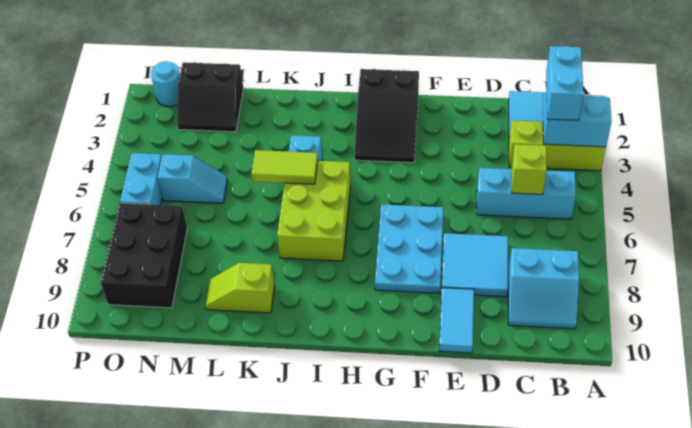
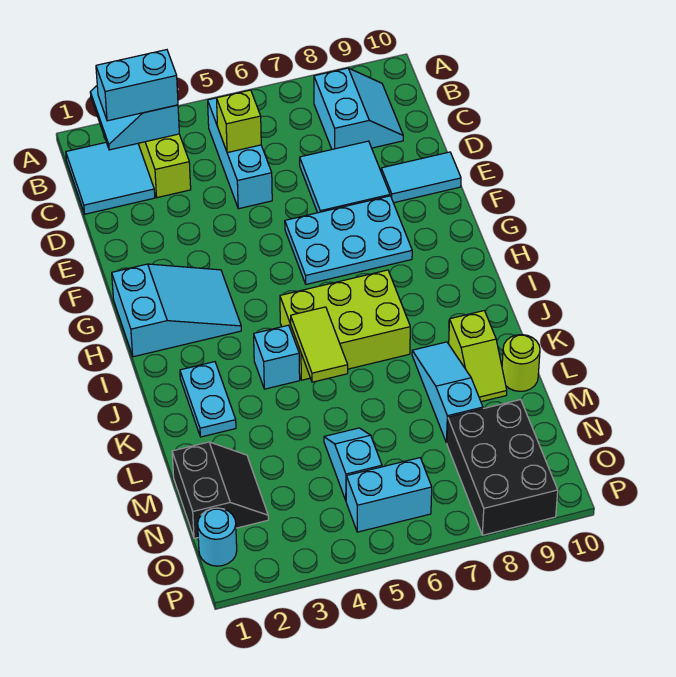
black slope G1:H3 level 1 top 1 -> cyan slope G1:H3 level 1 top 1
none -> cyan plate J2:K2 level 1
none -> cyan slope K8:M8 level 1 top M
none -> lime round brick L10 level 1
black brick N7:O9 level 1 -> black brick N8:P9 level 1

